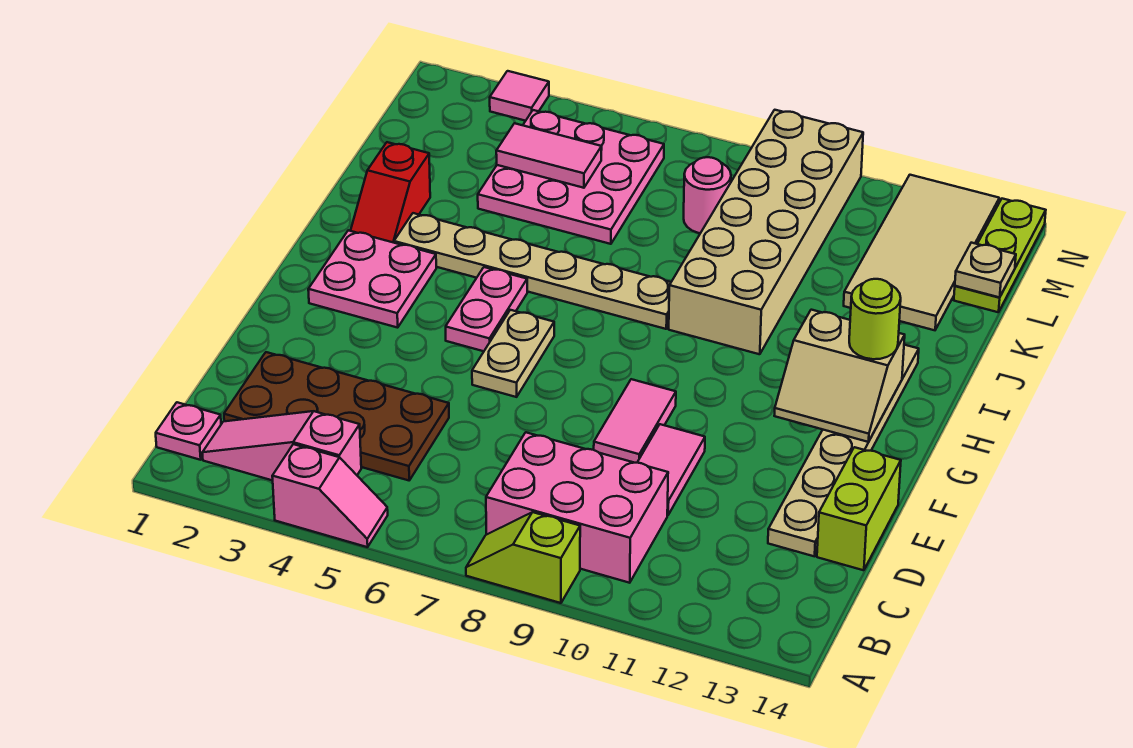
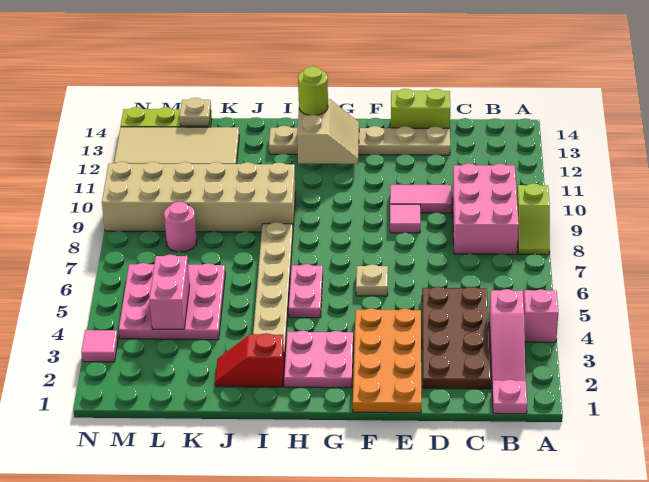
none -> orange plate E1:F4 level 1
pink tile E9:F9 level 1 -> pink tile E9 level 1
tan plate F6:G6 level 1 -> tan plate F6 level 1
pink plate G5:H5 level 1 -> pink plate H5:H6 level 1
red slope I2:J2 level 1 top J -> red slope I2:J2 level 1 top I
pink tile L4:L5 level 2 -> pink brick L4:L5 level 2

